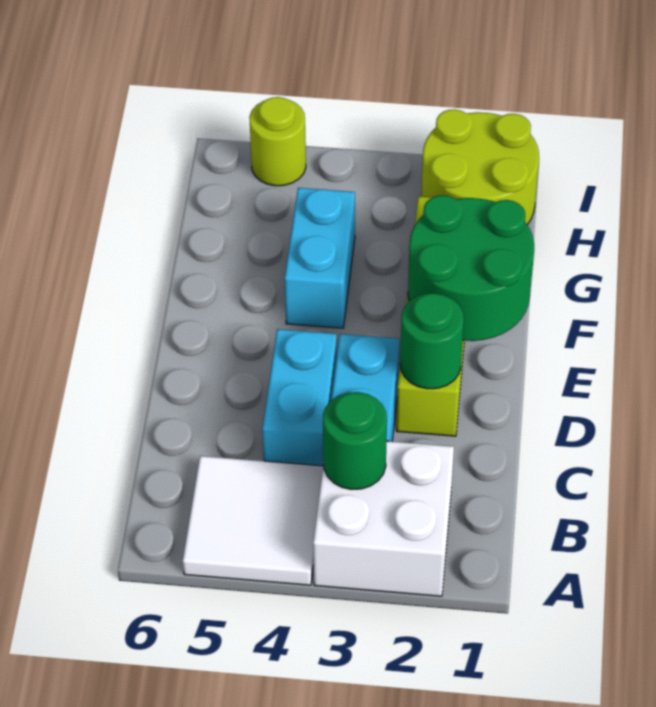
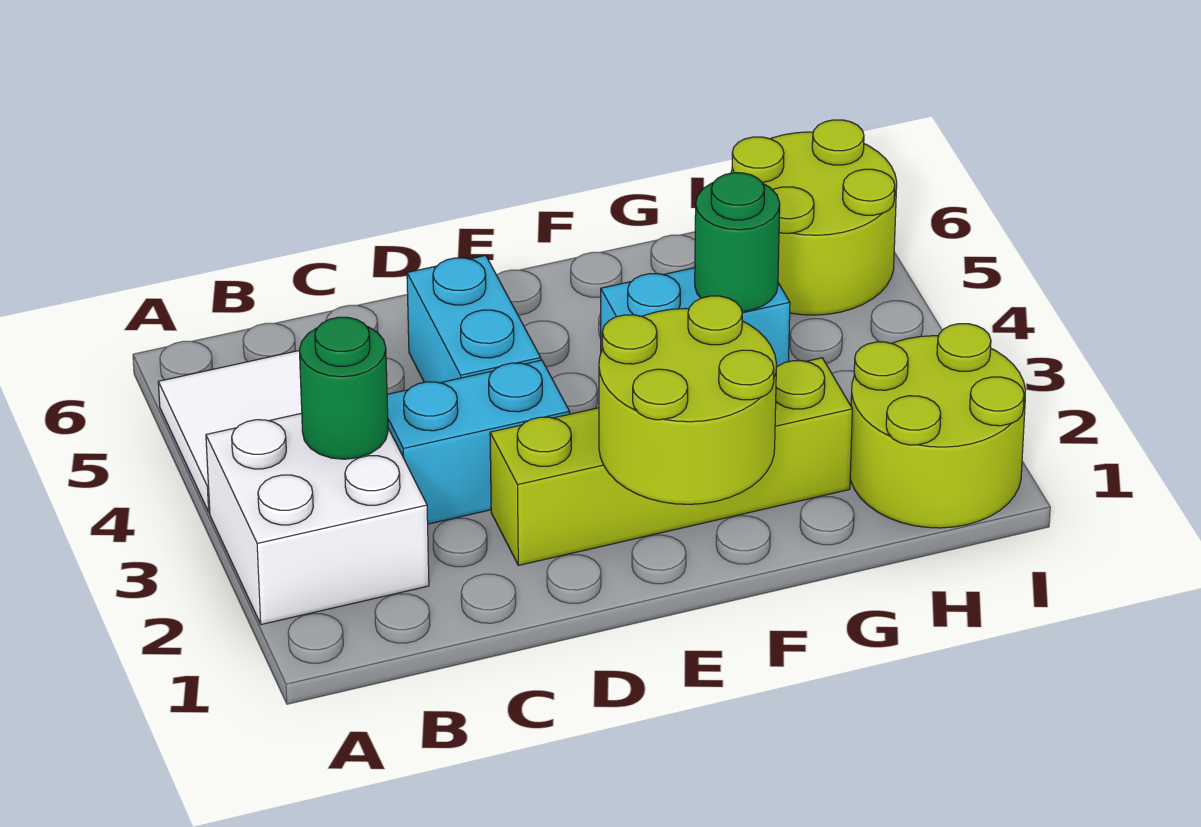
cyan brick C4:D4 level 1 -> cyan brick D4:D5 level 1
green round brick D2 level 2 -> green round brick G4 level 2
green round brick E1:F2 level 2 -> lime round brick E1:F2 level 2
lime round brick I5 level 1 -> lime round brick H5:I6 level 1

